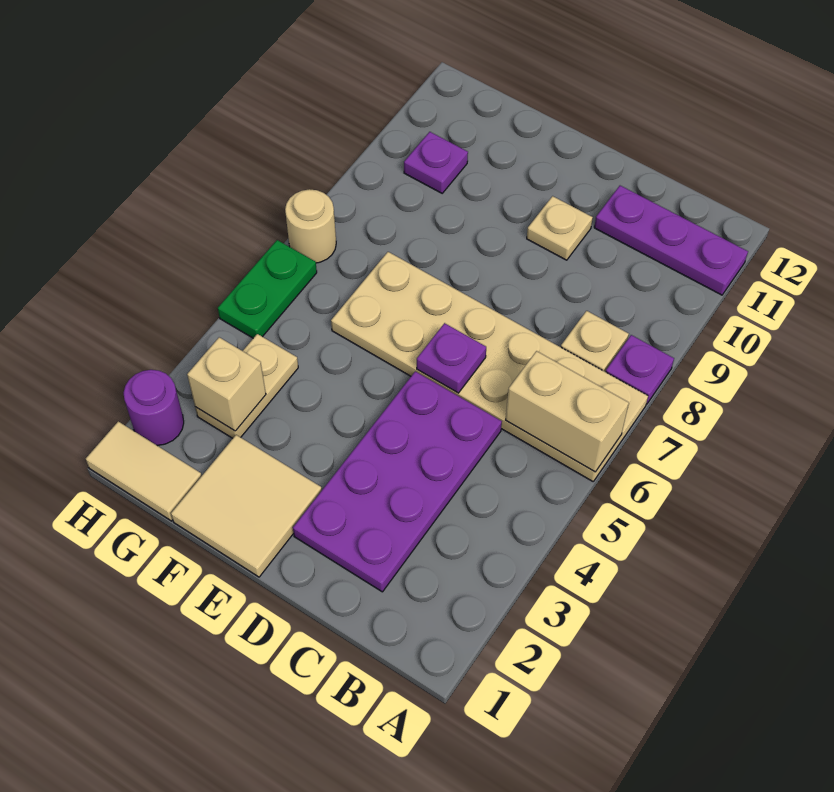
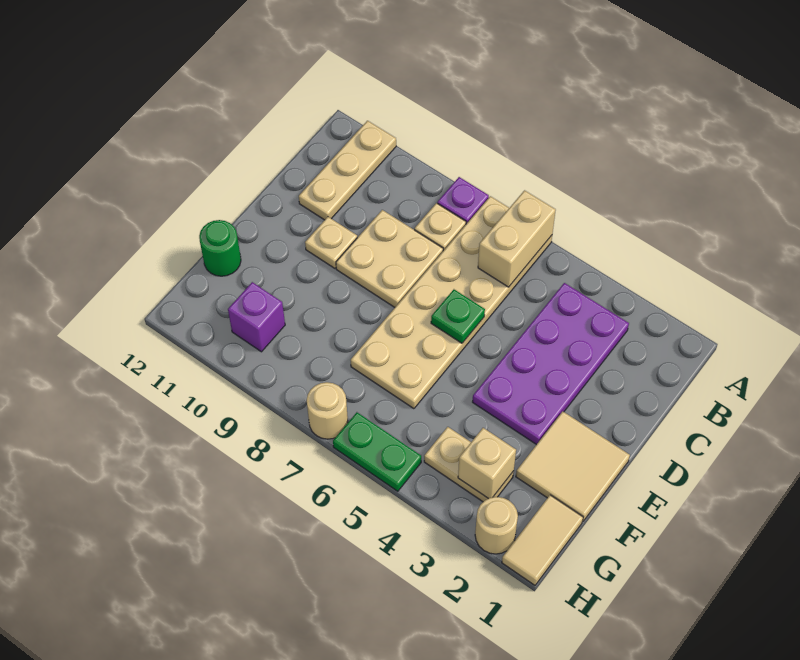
purple plate A11:C11 level 1 -> tan plate A11:C11 level 1
purple plate C2:D5 level 1 -> purple plate B3:E4 level 1
none -> tan plate C8:D9 level 1
purple plate D6 level 2 -> green plate D6 level 2
none -> green round brick F12 level 1
purple plate G10 level 1 -> purple brick G10 level 1
purple round brick H2 level 1 -> tan round brick H2 level 1

